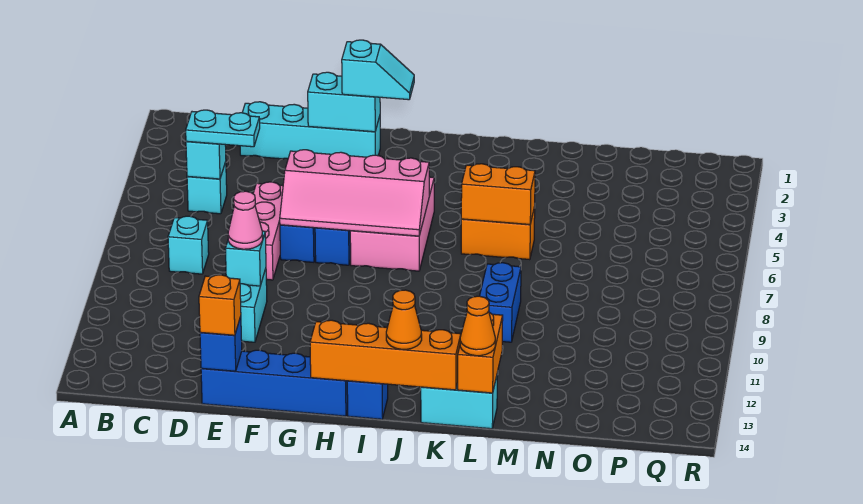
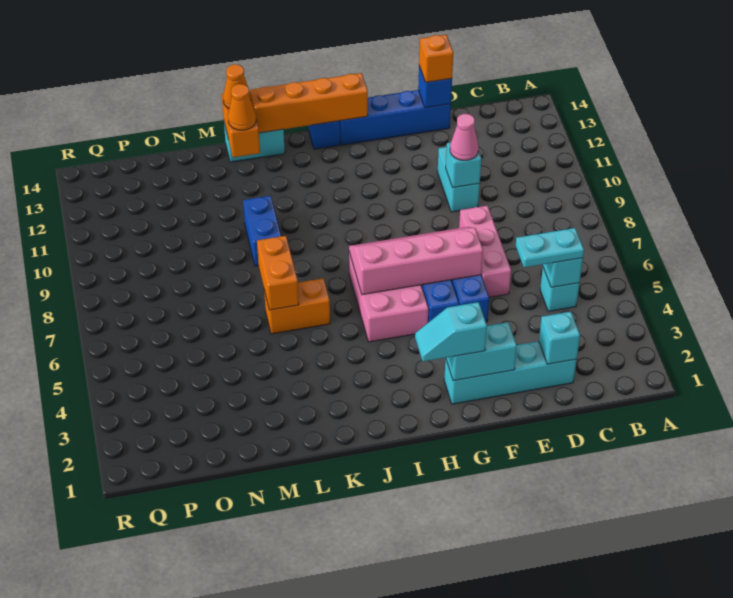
cyan brick C8 level 1 -> cyan brick D2 level 2
orange cone J14 level 3 -> orange cone L13 level 3
orange brick K6:L6 level 2 -> orange brick L6:L7 level 2

